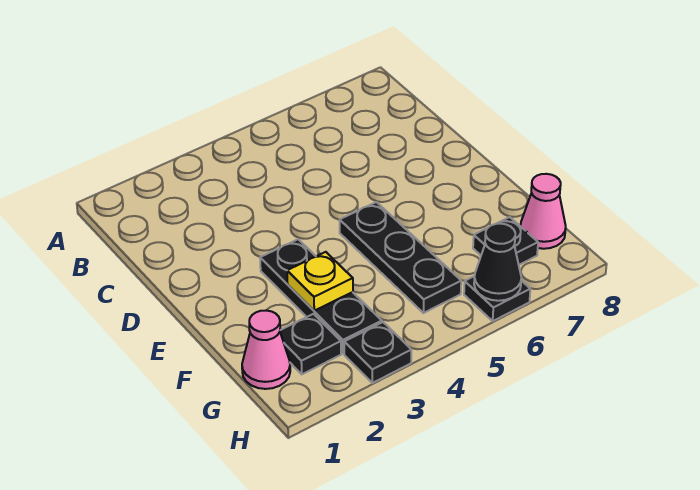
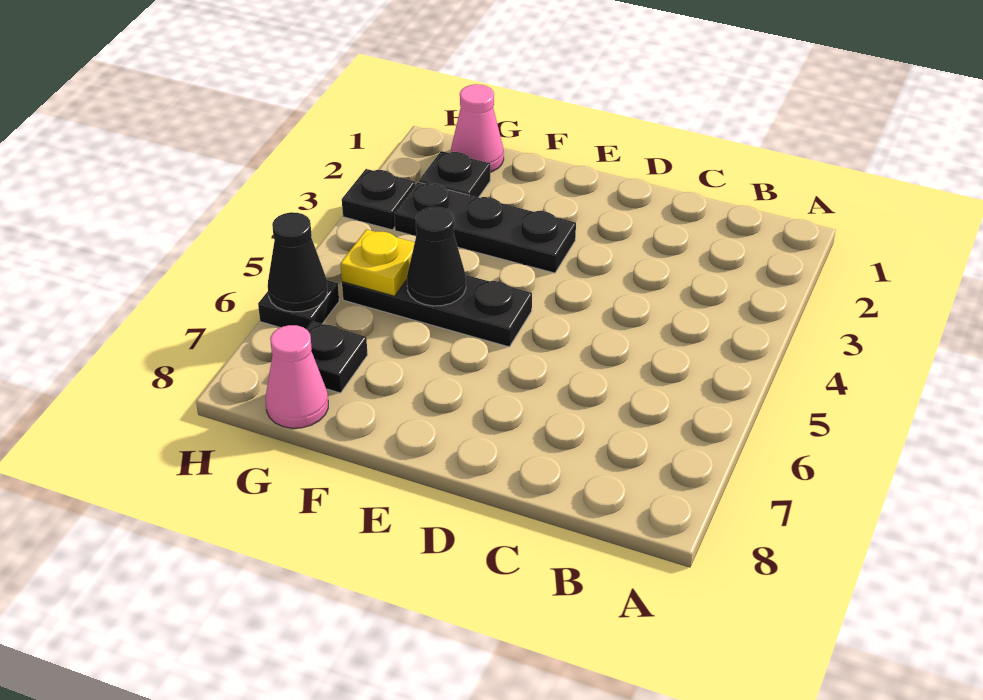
yellow plate F3 level 2 -> yellow plate G5 level 2
none -> black cone F5 level 2

